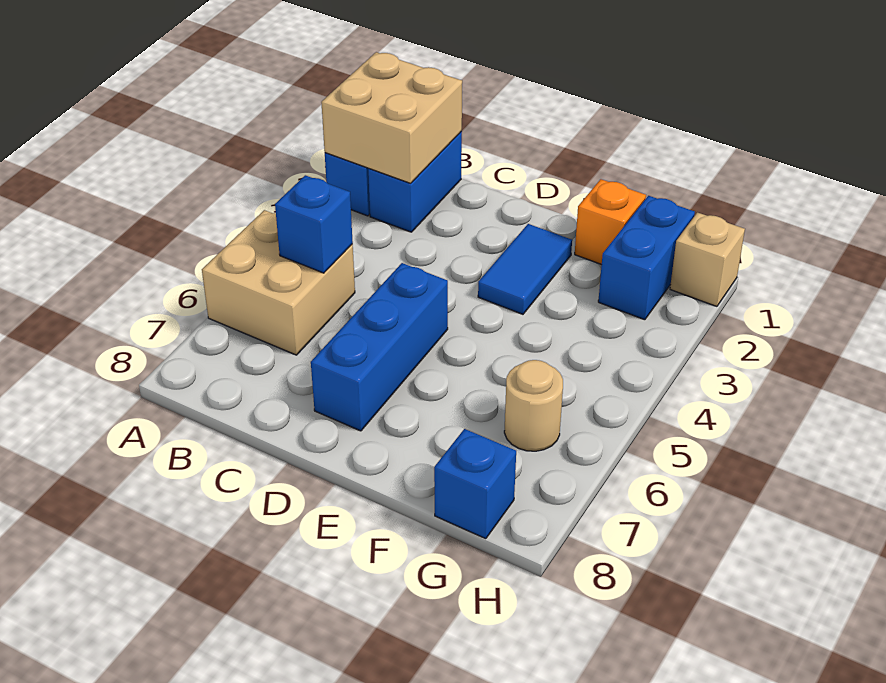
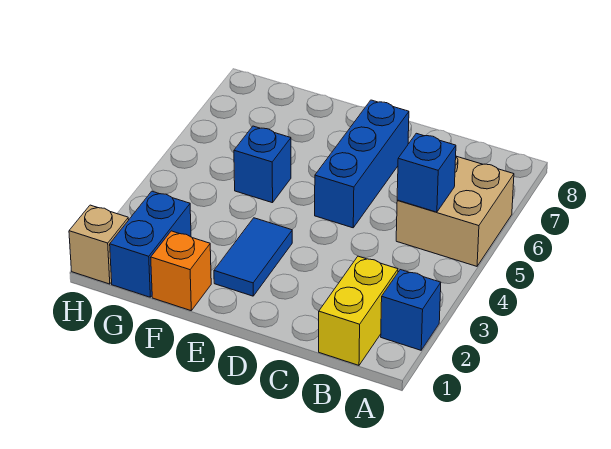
tan brick A1:B2 level 2 -> none
blue brick B1:B2 level 1 -> yellow brick B1:B2 level 1
tan round brick G6 level 1 -> none
blue brick G8 level 1 -> blue brick F5 level 1

